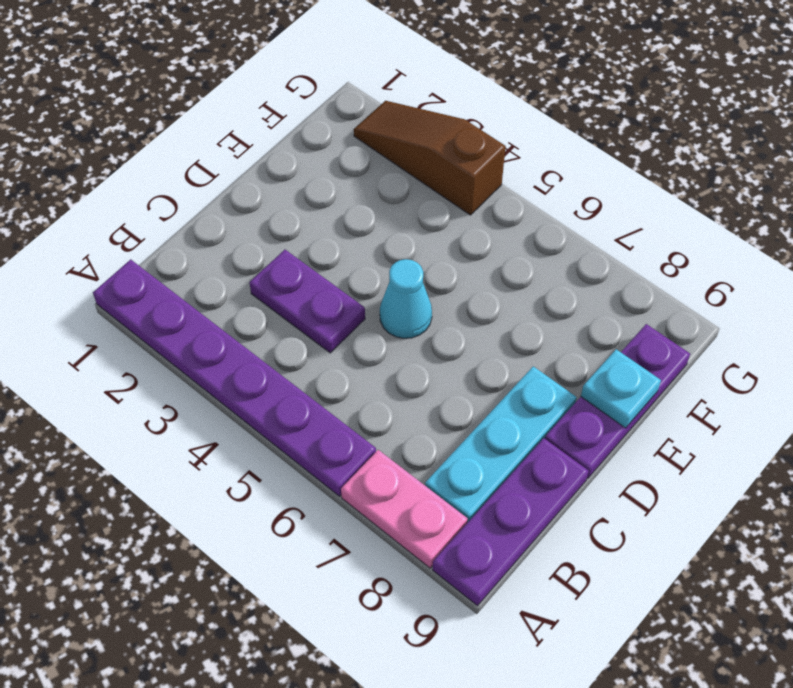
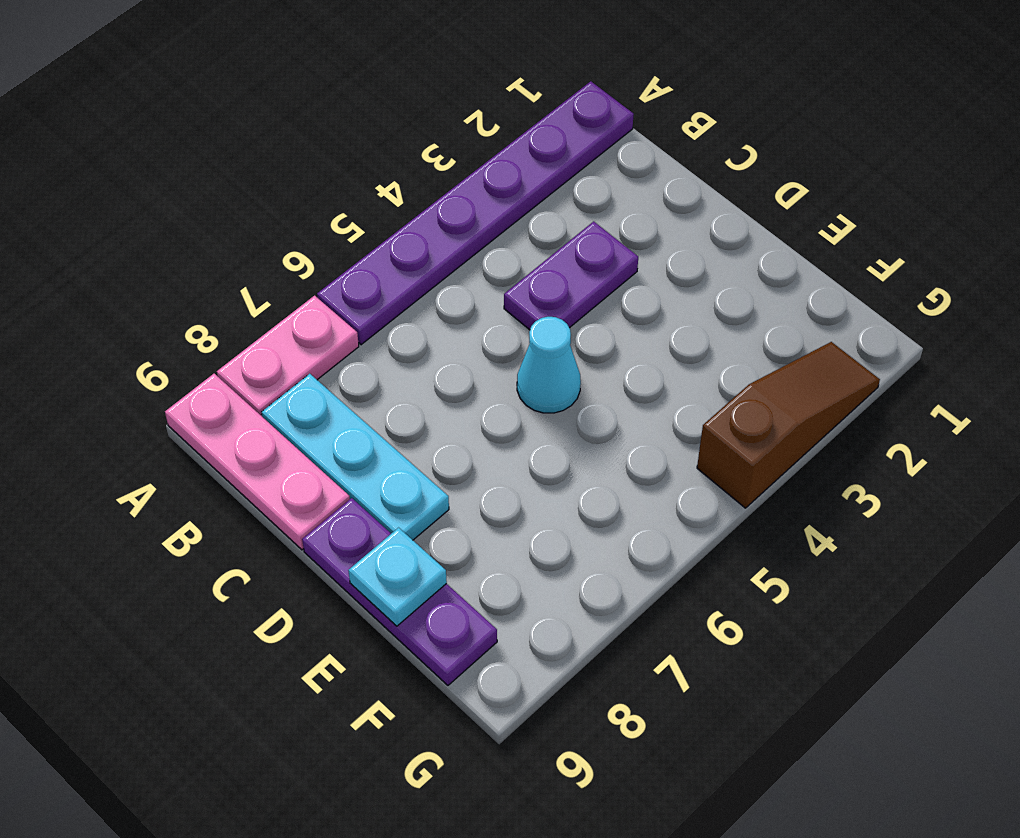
purple plate A9:C9 level 1 -> pink plate A9:C9 level 1

